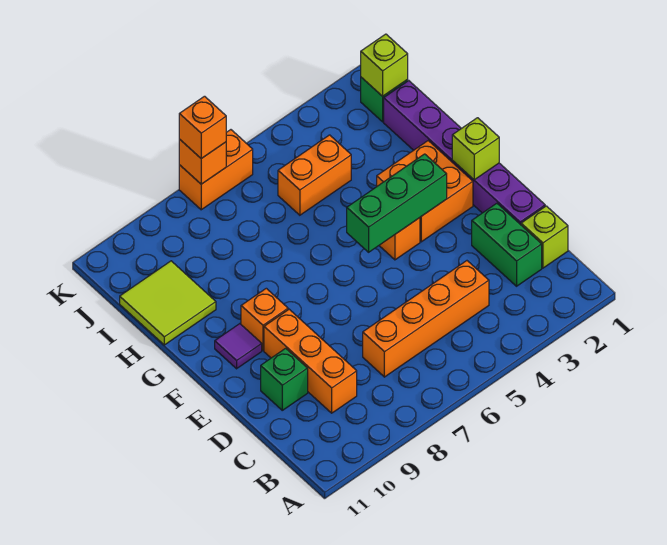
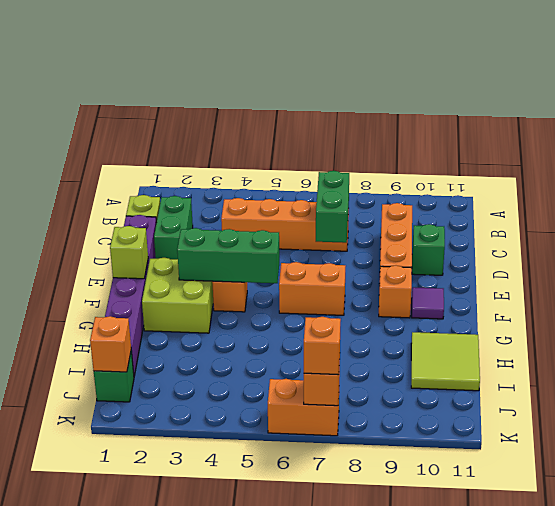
none -> green brick C7:D7 level 2
orange brick F2:G3 level 1 -> lime brick F2:G3 level 1
orange brick I4:I5 level 1 -> orange brick F6:F7 level 1
lime brick J1 level 2 -> orange brick J1 level 2

